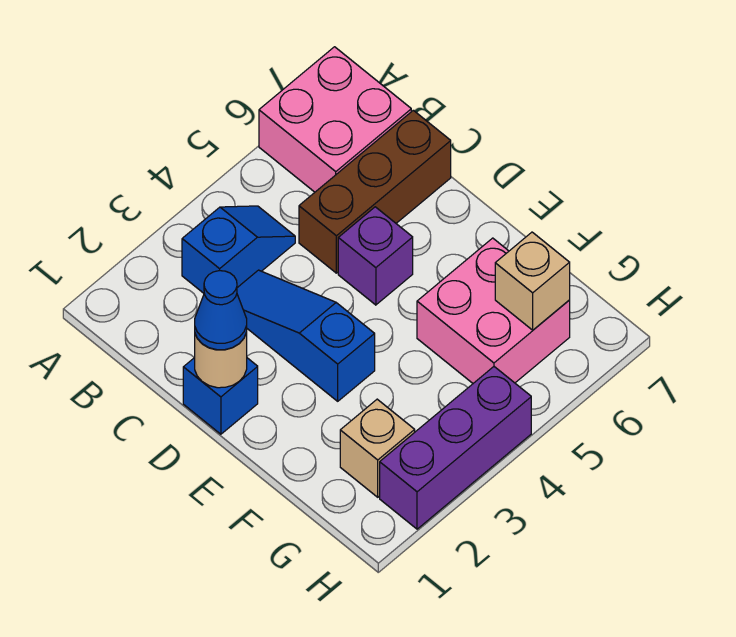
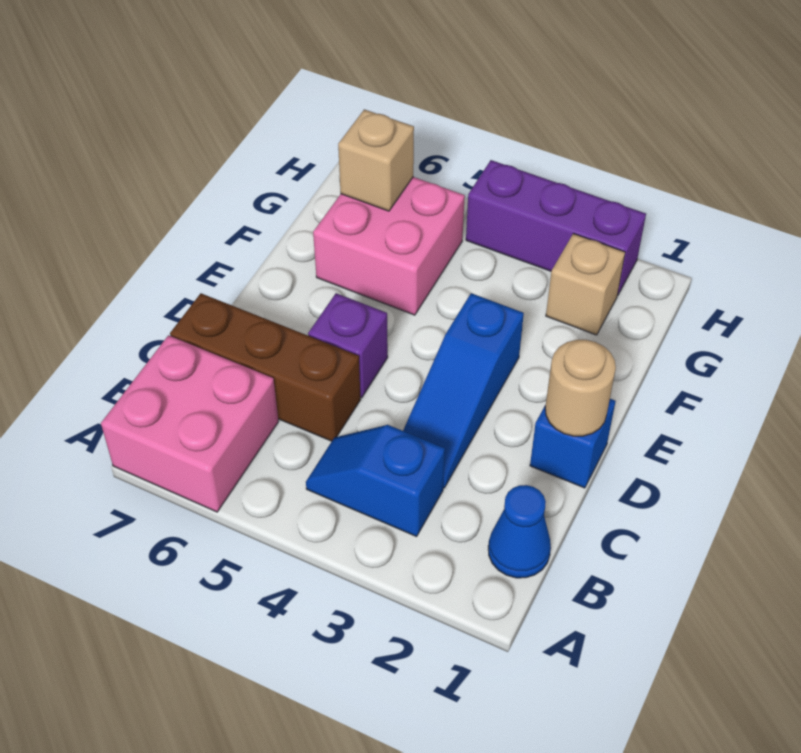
blue cone D1 level 3 -> blue cone B1 level 1

